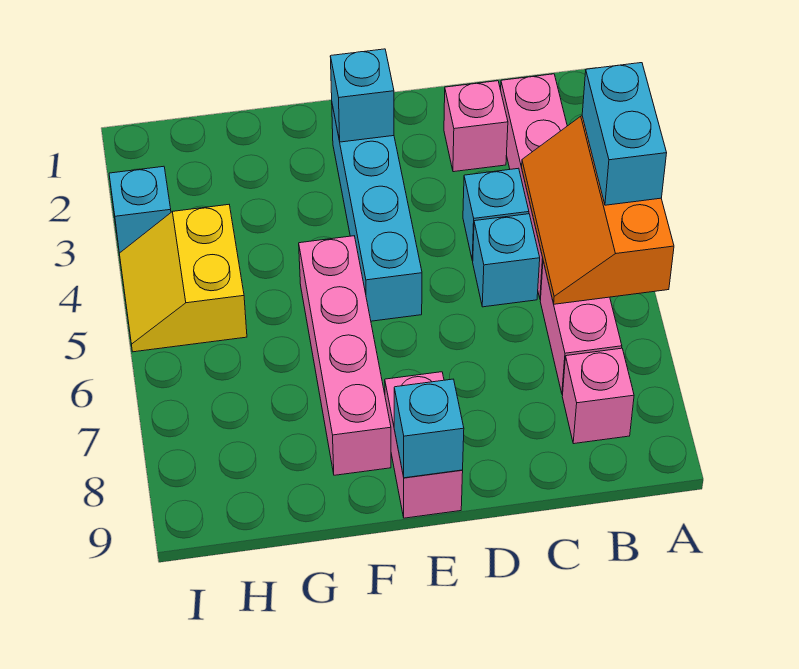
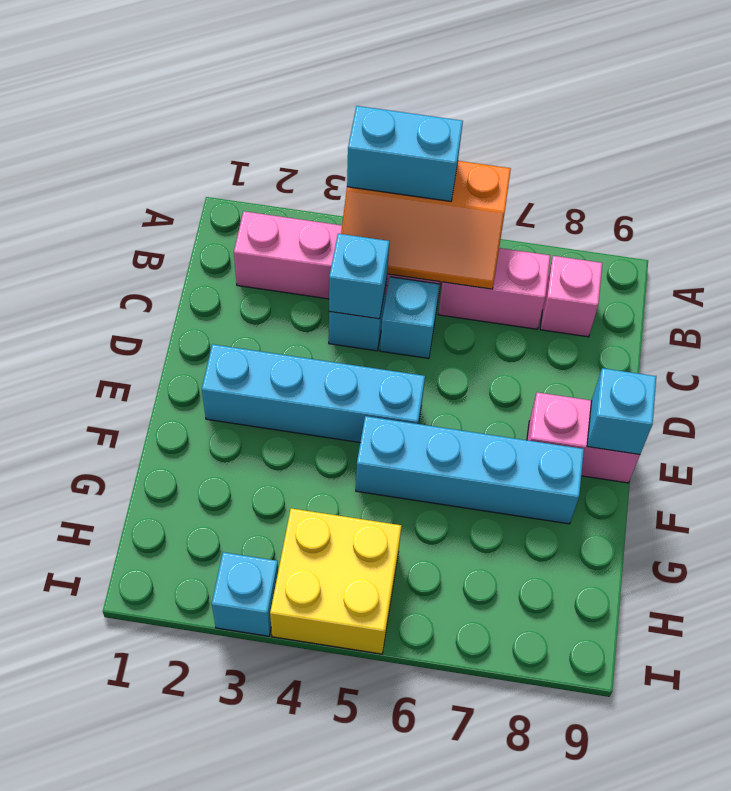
pink brick C2 level 1 -> none
cyan brick E2 level 2 -> cyan brick C4 level 2
pink brick F5:F8 level 1 -> cyan brick F5:F8 level 1
yellow slope H4:I5 level 1 top H -> yellow brick H4:I5 level 1

